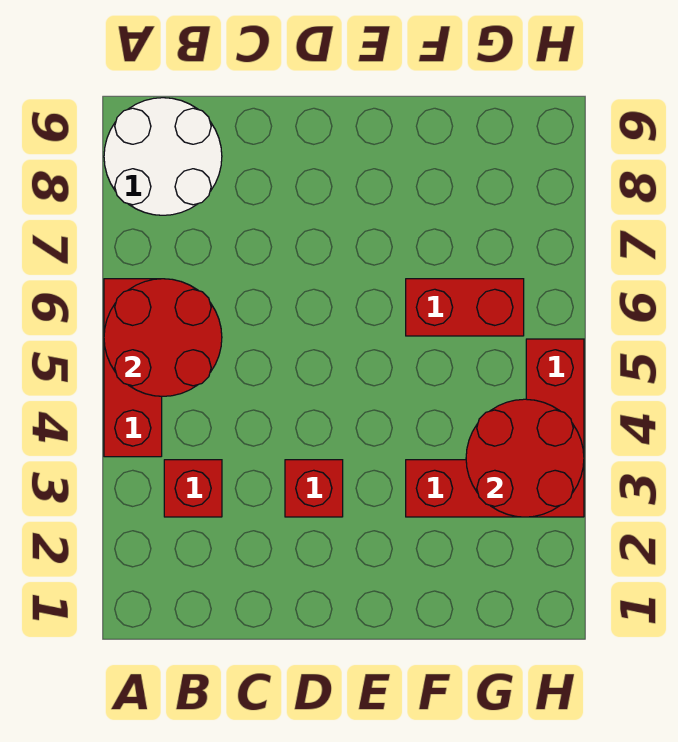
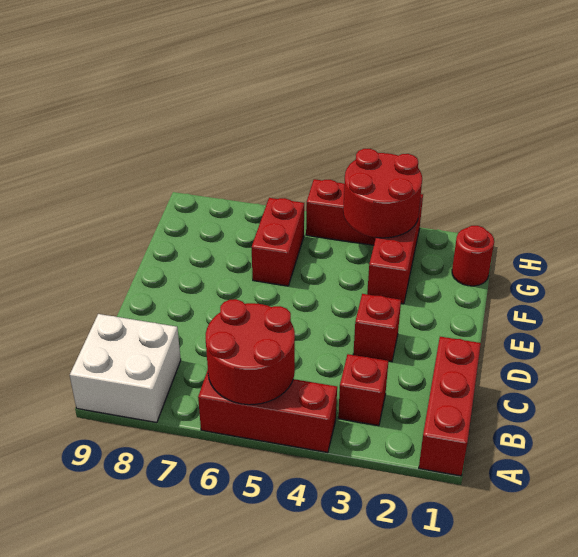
none -> red brick A1:C1 level 1
white round brick A8:B9 level 1 -> white brick A8:B9 level 1
none -> red round brick G1 level 1

